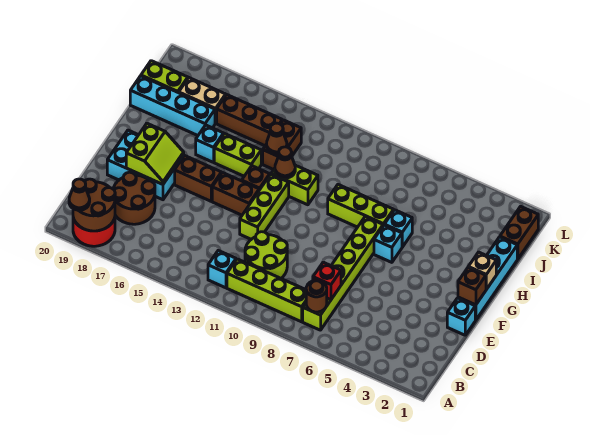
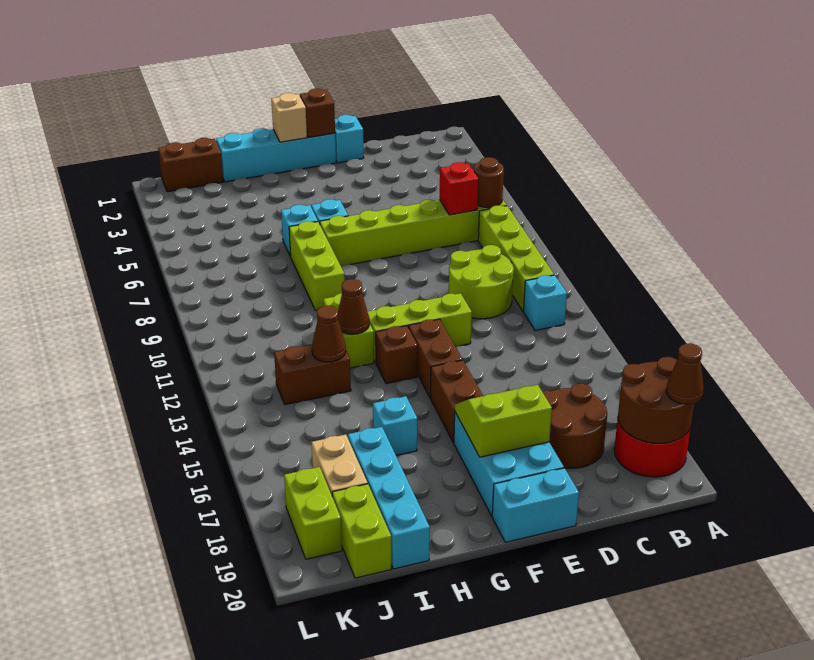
none -> cyan brick E20:F20 level 1
lime brick H14:H15 level 1 -> lime brick K18:K19 level 1
brown brick J14:J16 level 1 -> none

